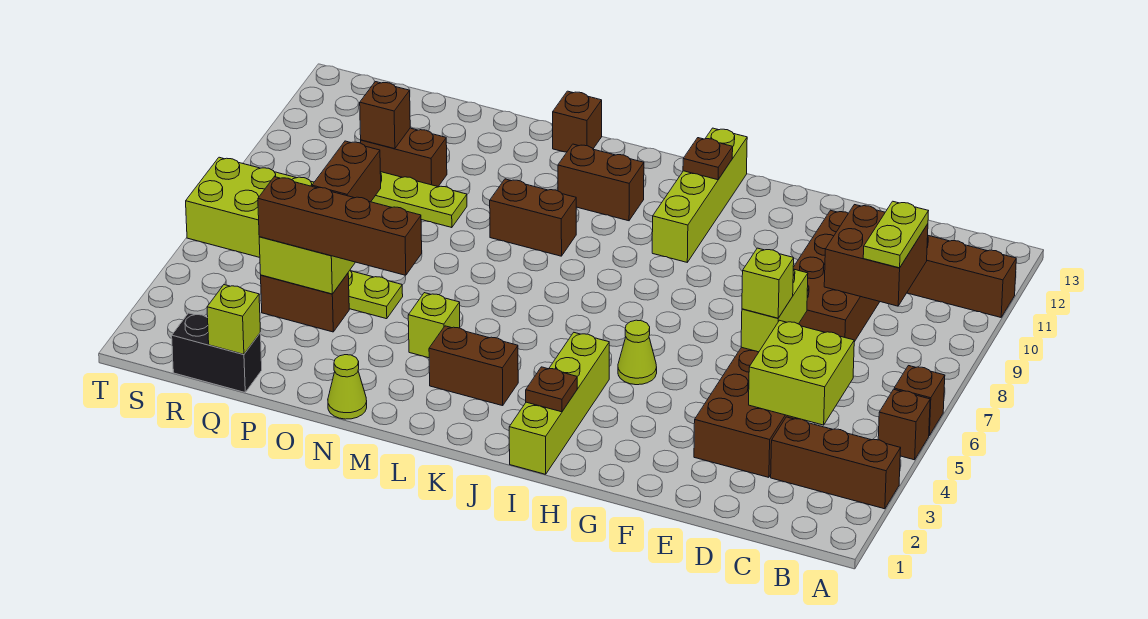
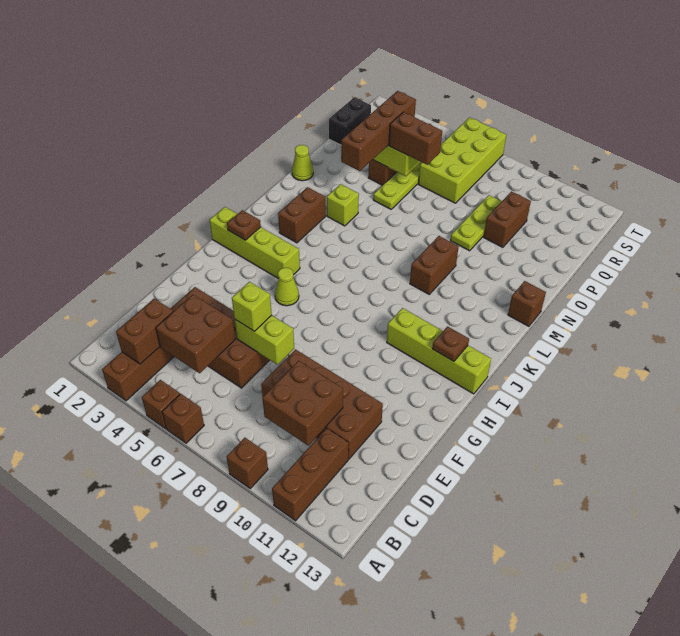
lime brick C4:D5 level 2 -> brown brick C4:D5 level 2
lime plate C9:C10 level 3 -> none
brown brick K11:L11 level 1 -> brown brick B3:C3 level 2
lime brick Q1 level 2 -> none
brown brick Q10 level 2 -> brown brick A9 level 1

